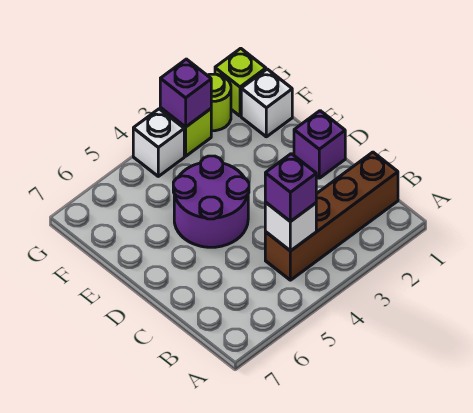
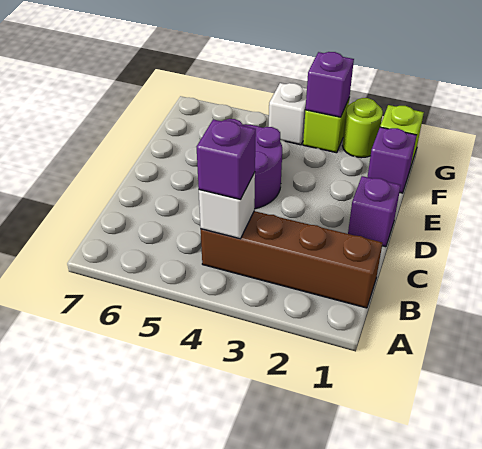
white brick F1 level 1 -> purple brick F1 level 1

